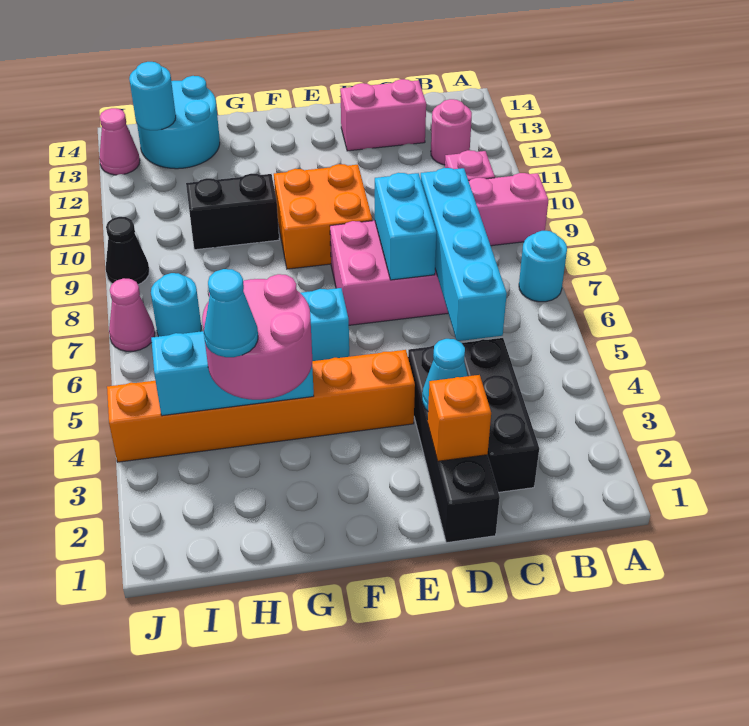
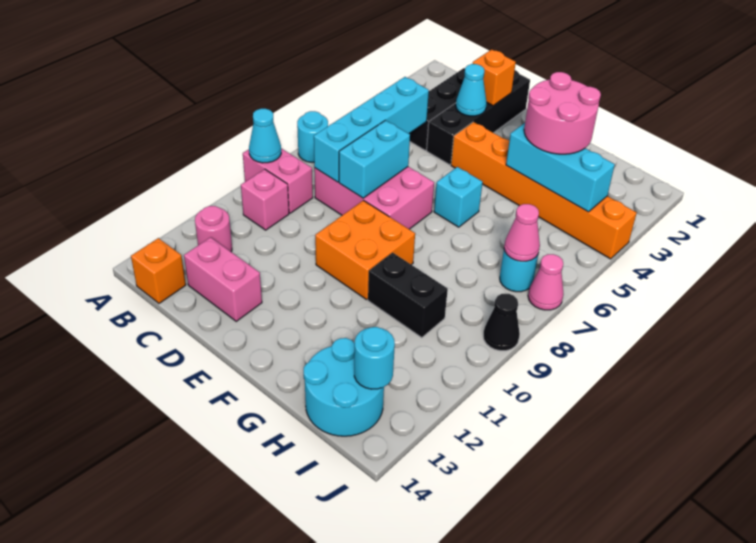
none -> orange brick B14 level 1
cyan cone H3 level 4 -> cyan cone A9 level 2
pink cone J13 level 1 -> pink cone I7 level 2

